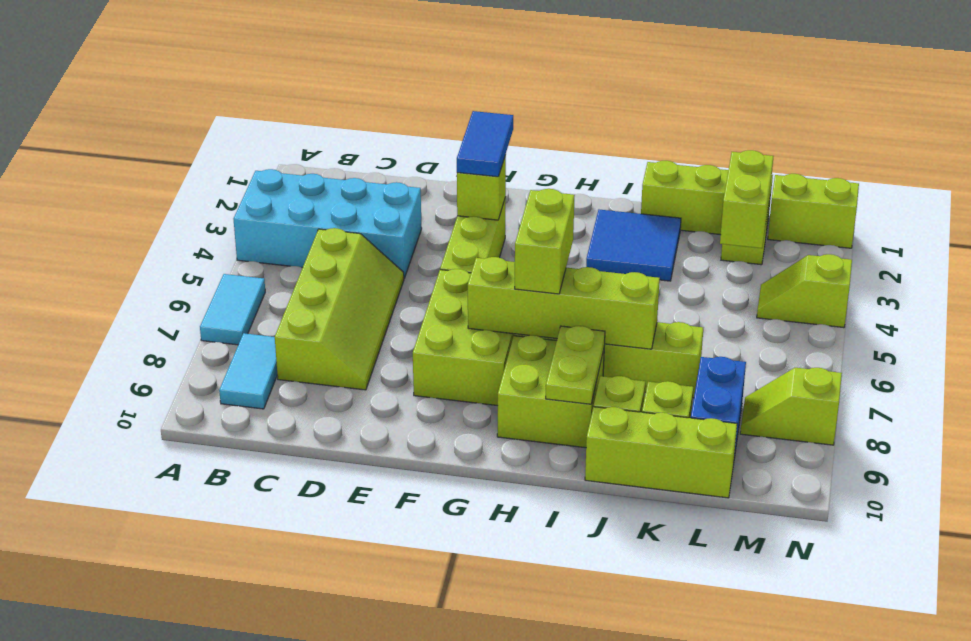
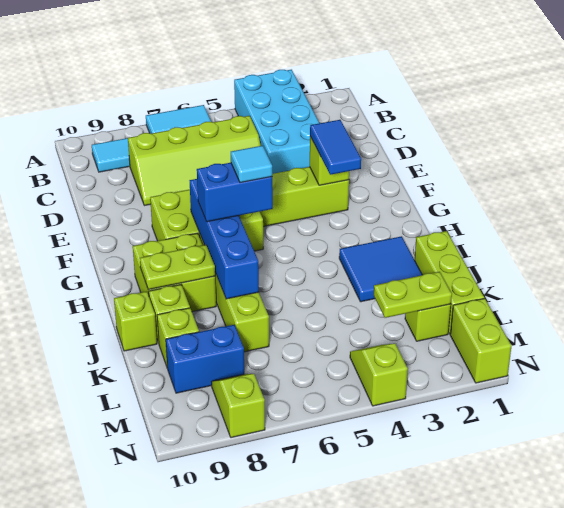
blue tile F2:F3 level 3 -> blue tile F3:G3 level 3
lime brick G7:J7 level 2 -> blue brick G7:J7 level 2
lime brick H6:H7 level 3 -> blue brick H6:H7 level 3
none -> cyan tile H6 level 4
lime brick J10:L10 level 1 -> lime brick J10 level 1
lime brick L2:L3 level 2 -> lime plate L2:L3 level 2

